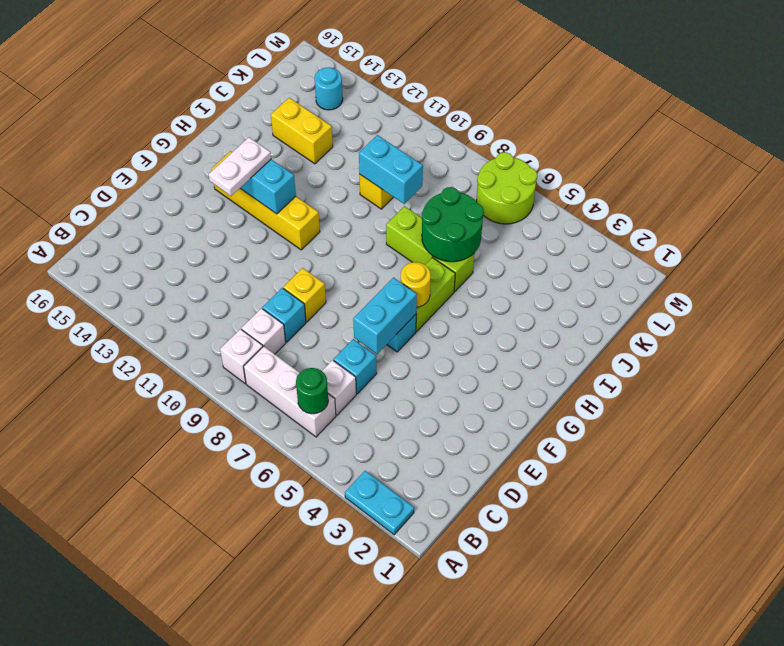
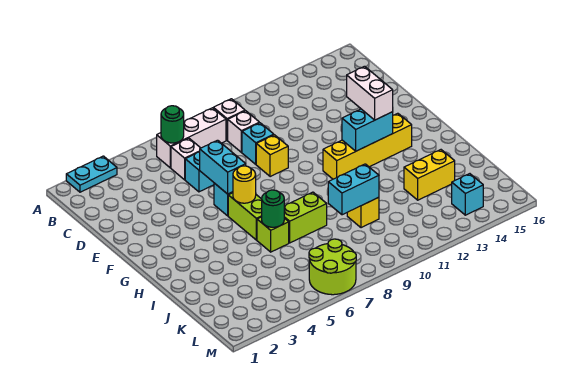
white plate F13:G13 level 3 -> white brick F13:G13 level 3
green round brick I6:J7 level 2 -> green round brick I6 level 2
cyan round brick L14 level 1 -> cyan brick L14 level 1

